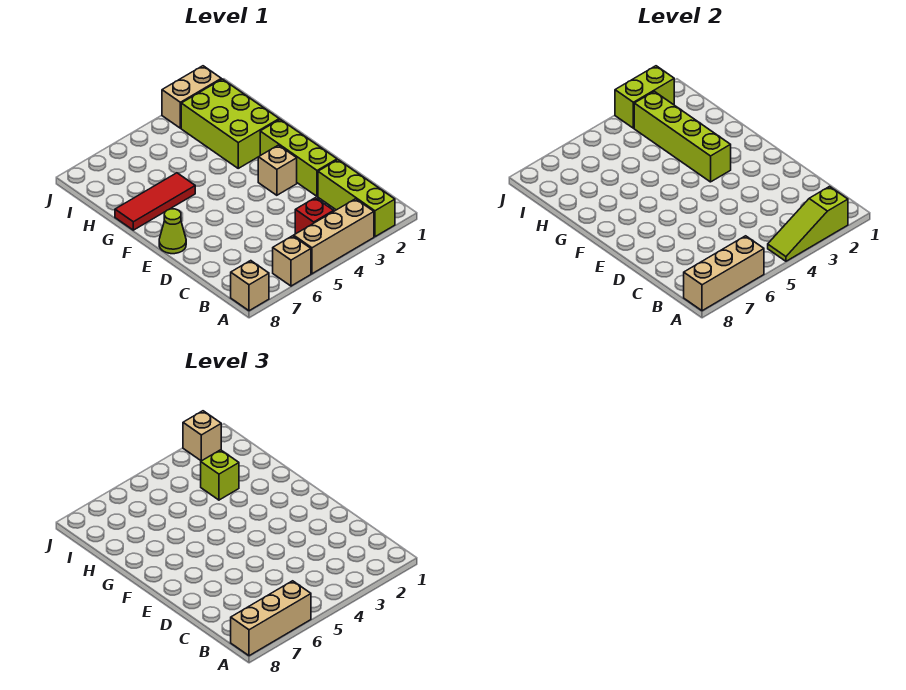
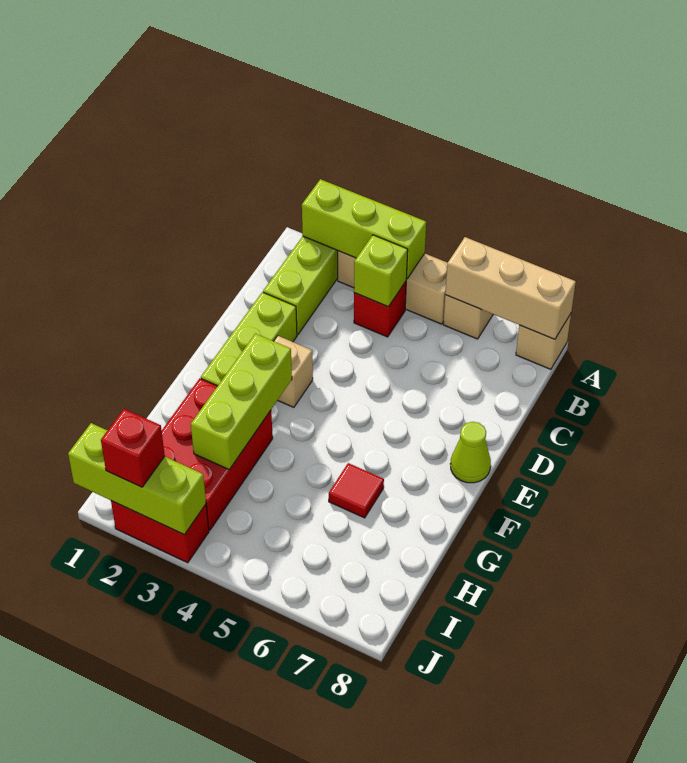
lime slope A2:A4 level 2 top 2 -> lime brick A2:A4 level 2
tan brick A6:A8 level 3 -> none
lime brick F3:I3 level 2 -> lime brick F3:H3 level 2
lime brick G2:I3 level 1 -> red brick G2:I3 level 1
red tile G6:G8 level 1 -> red tile G6 level 1
lime brick H3 level 3 -> lime brick B4 level 2
tan brick J2:J3 level 1 -> red brick J2:J3 level 1
lime brick J2:J3 level 2 -> lime brick J1:J3 level 2
tan brick J2 level 3 -> red brick J2 level 3

